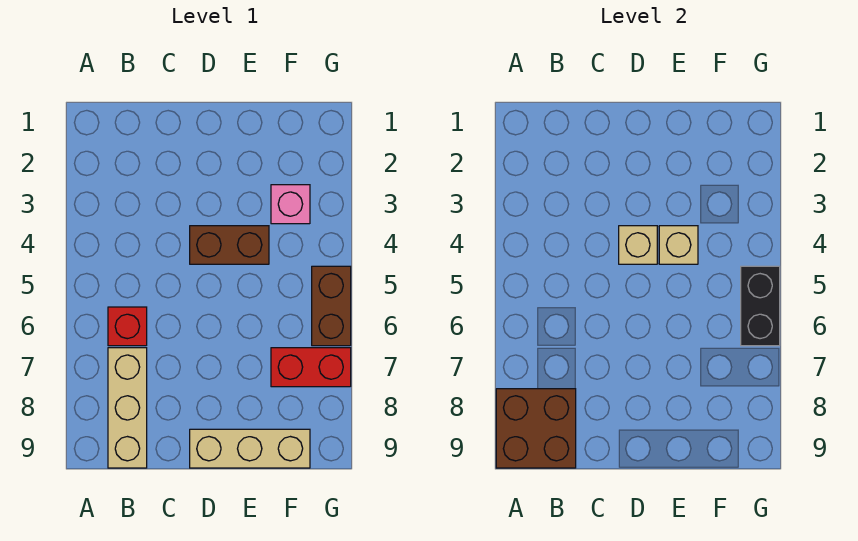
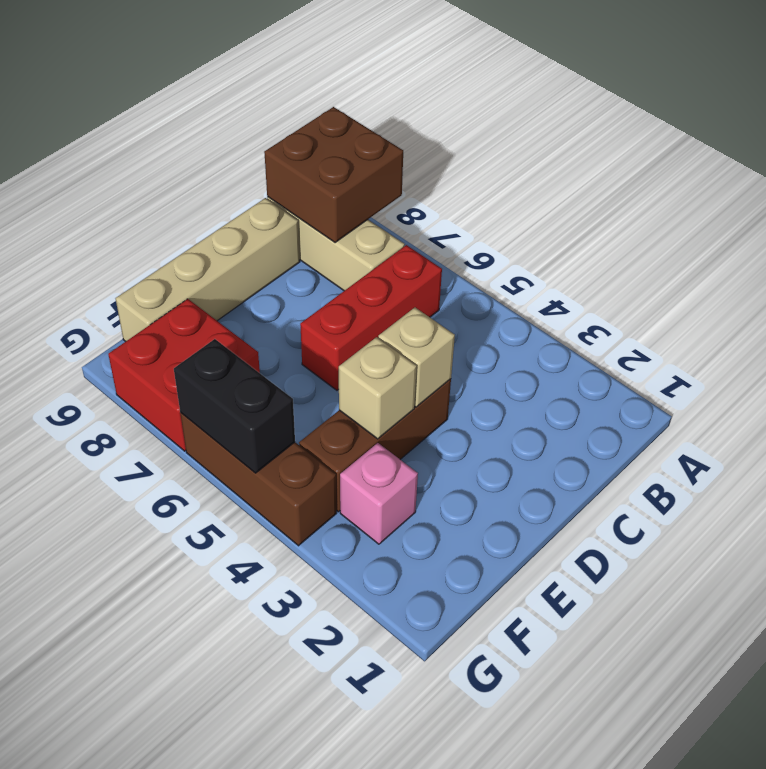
red brick B6 level 1 -> red brick B6:D6 level 1
brown brick D4:E4 level 1 -> brown brick D4:F4 level 1
tan brick D9:F9 level 1 -> tan brick C9:F9 level 1
red brick F7:G7 level 1 -> red brick F7:G8 level 1
brown brick G5:G6 level 1 -> brown brick G4:G6 level 1

